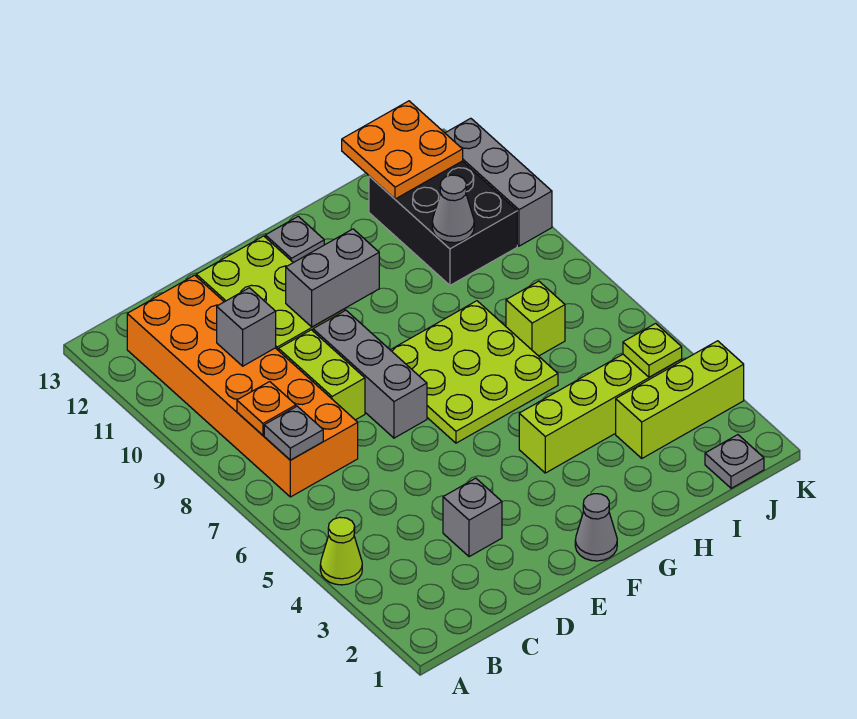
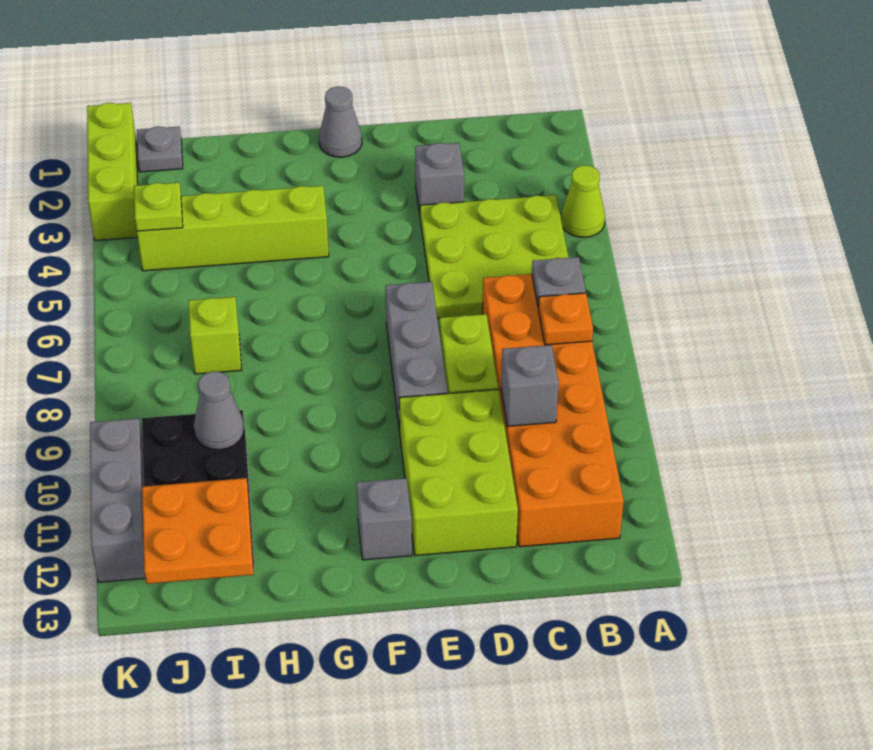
grey brick E10:F10 level 2 -> none
lime plate F6:H8 level 1 -> lime plate B4:D6 level 1
lime brick I3:K3 level 1 -> lime brick K1:K3 level 1

